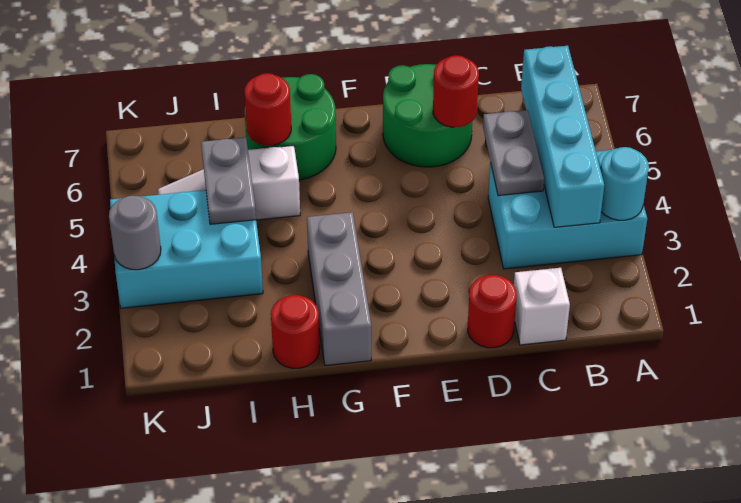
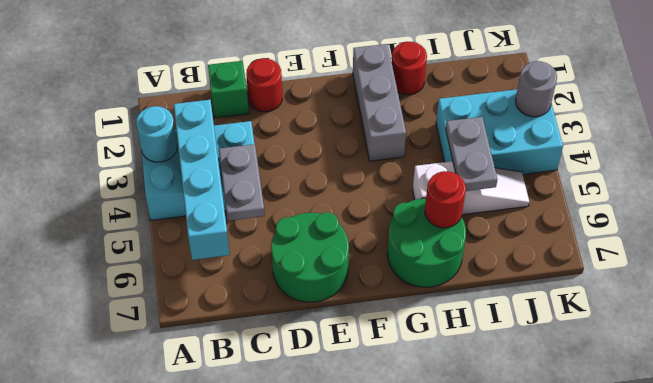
white brick C1 level 1 -> green brick C1 level 1
red round brick D6 level 2 -> none

